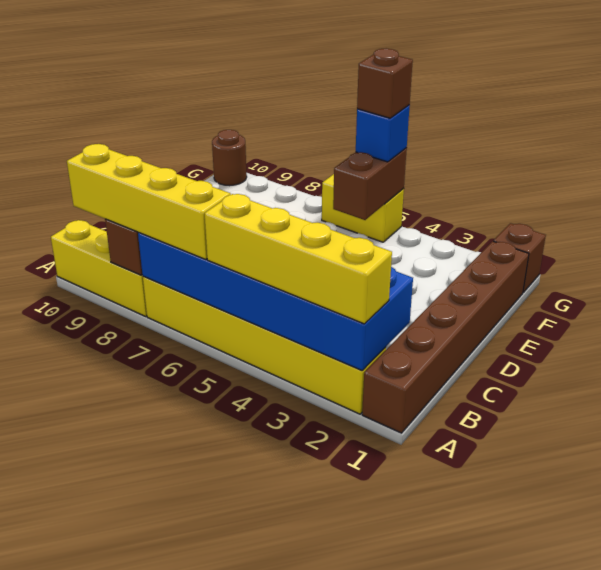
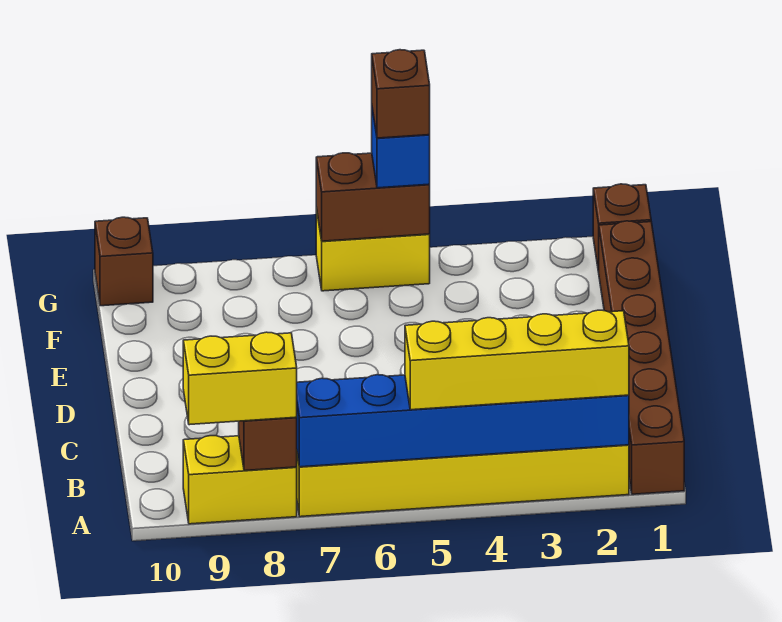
blue brick A2:B7 level 2 -> blue brick A2:A7 level 2
yellow brick A6:A9 level 3 -> yellow brick A8:A9 level 3
yellow brick A8:A10 level 1 -> yellow brick A8:A9 level 1
brown brick F5:G5 level 2 -> brown brick G5:G6 level 2
brown round brick G10 level 1 -> brown brick G10 level 1

